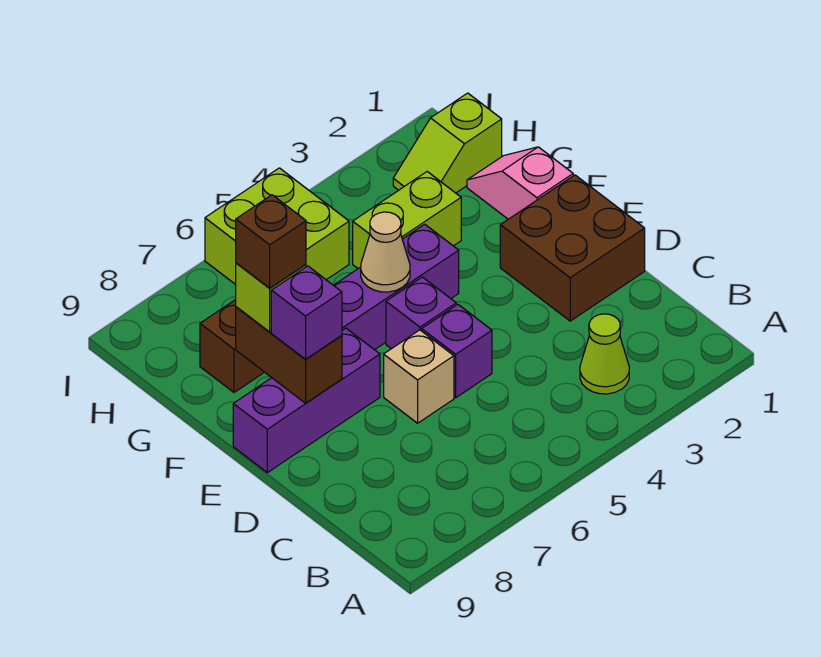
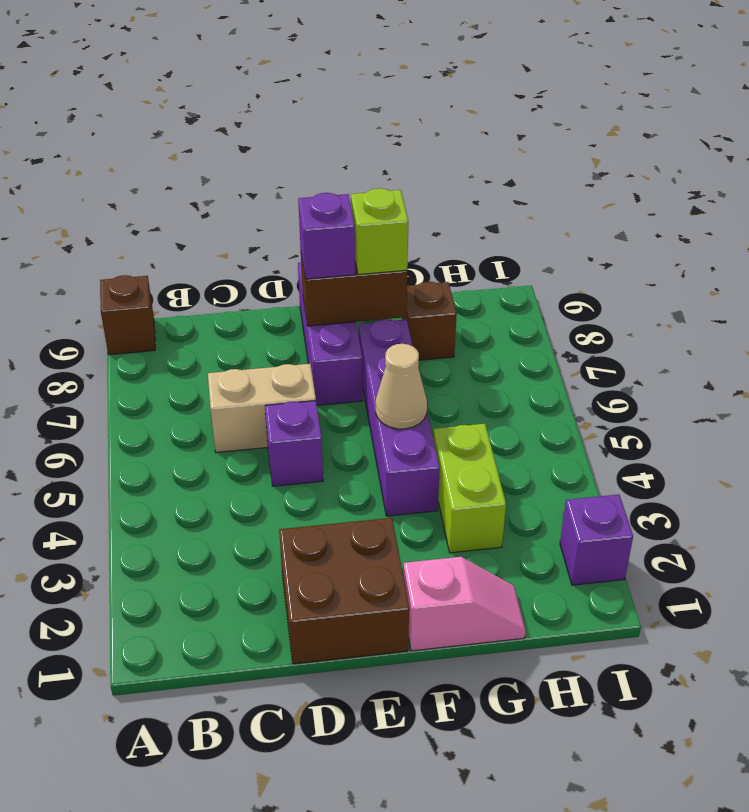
lime cone B3 level 1 -> none
tan brick D6 level 1 -> tan brick C6:D6 level 1
purple brick E5 level 1 -> purple brick I2 level 1
brown brick F8 level 4 -> brown brick A9 level 1
lime slope H1:H2 level 1 top 1 -> none
lime brick H5:I6 level 1 -> none

